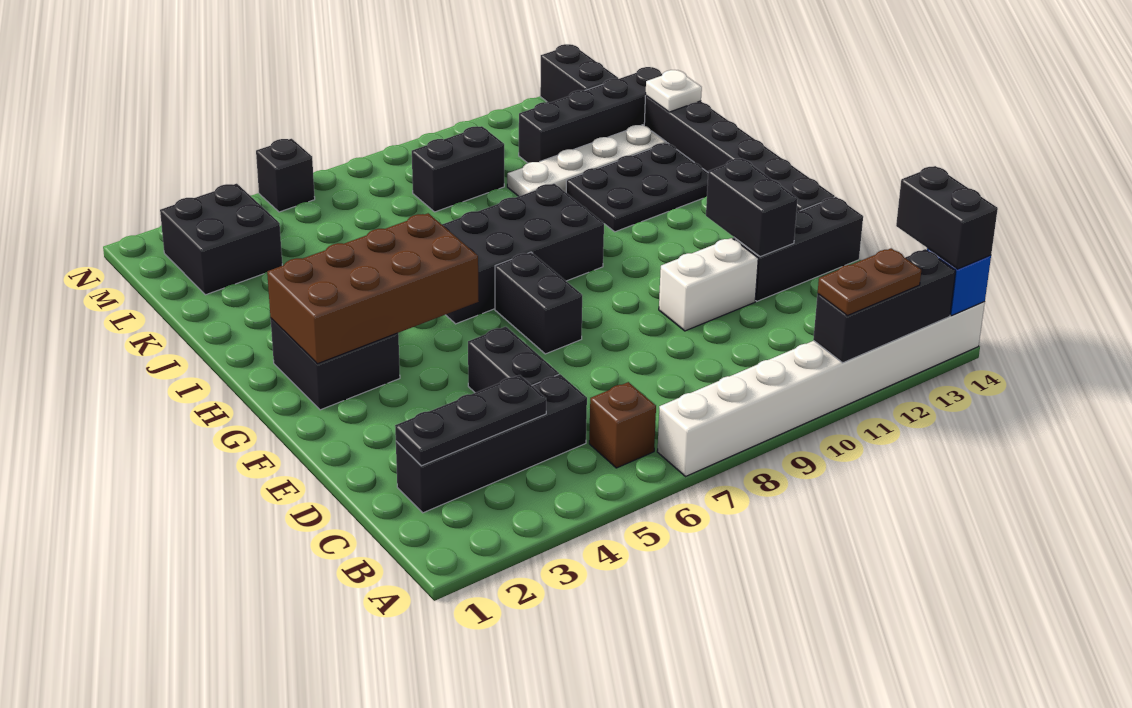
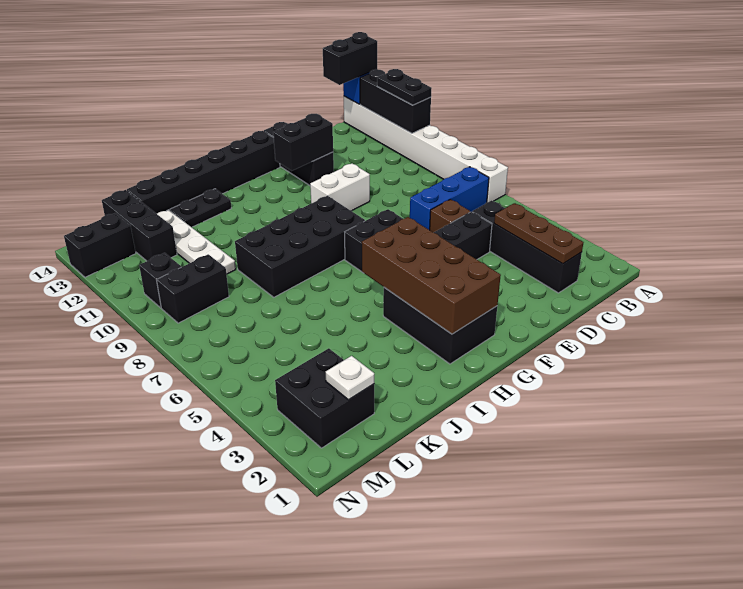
brown plate A11:A12 level 3 -> black plate A11:A12 level 3
brown brick B6 level 1 -> brown brick D6 level 1
none -> blue brick B7:D7 level 1
black plate C2:C4 level 2 -> brown plate C2:C4 level 2
white brick E10:E11 level 1 -> white brick E10:F10 level 1
black brick G2:H3 level 1 -> black brick G2:H4 level 1
black brick H6:I9 level 1 -> black brick G8:J9 level 1
black plate I11:J13 level 1 -> black plate I13:J13 level 1
white plate K14 level 2 -> white plate L2 level 2
black brick L8:L9 level 1 -> black brick L9:M9 level 1
black brick L11:L14 level 1 -> black brick L12:L14 level 1
black brick N5 level 1 -> black brick M10 level 1

